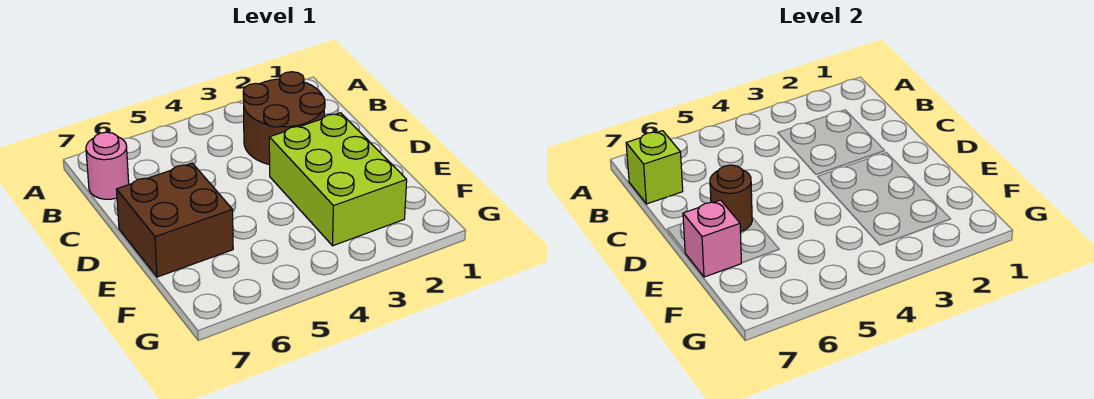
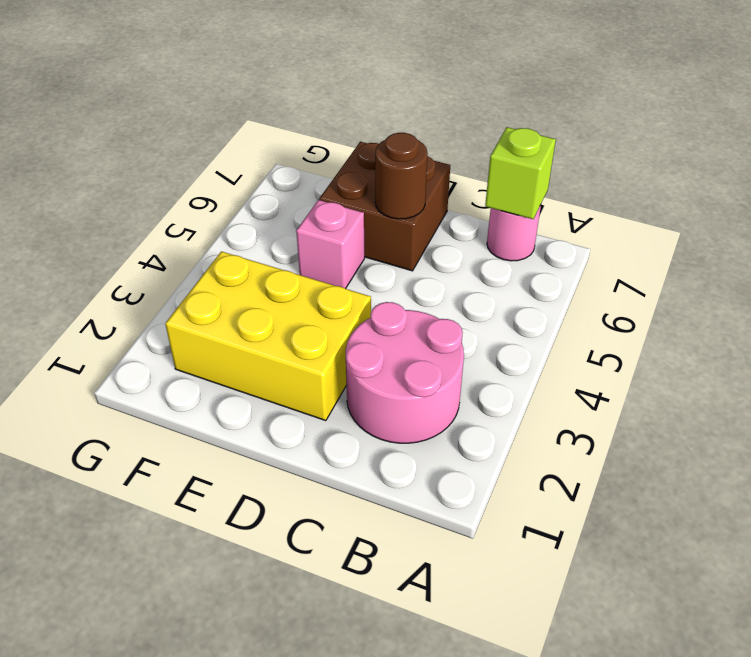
brown round brick B2:C3 level 1 -> pink round brick B2:C3 level 1
lime brick D2:F3 level 1 -> yellow brick D2:F3 level 1
pink brick E7 level 2 -> pink brick E5 level 1

